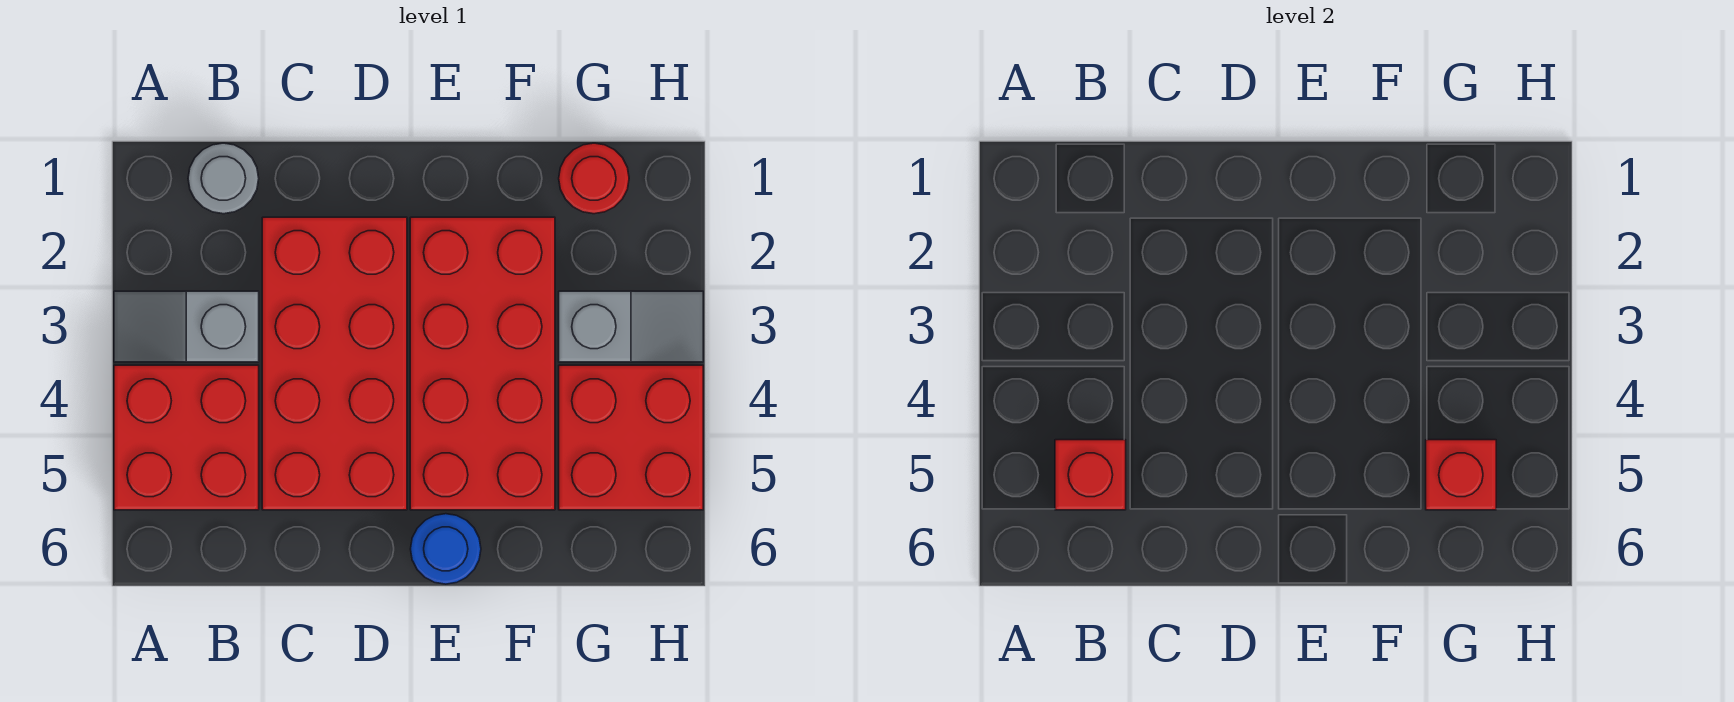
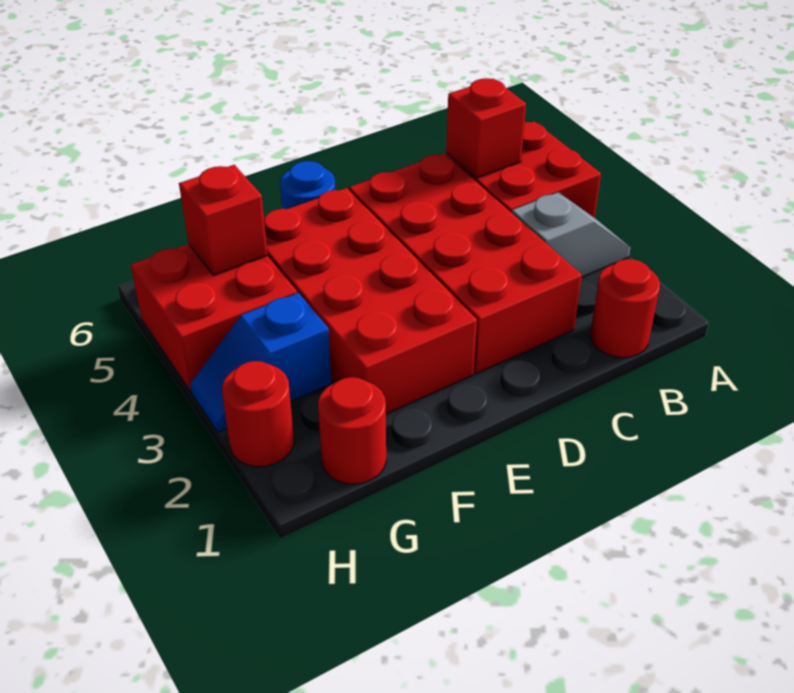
grey round brick B1 level 1 -> red round brick B1 level 1
grey slope G3:H3 level 1 top G -> blue slope G3:H3 level 1 top G
none -> red round brick H2 level 1

